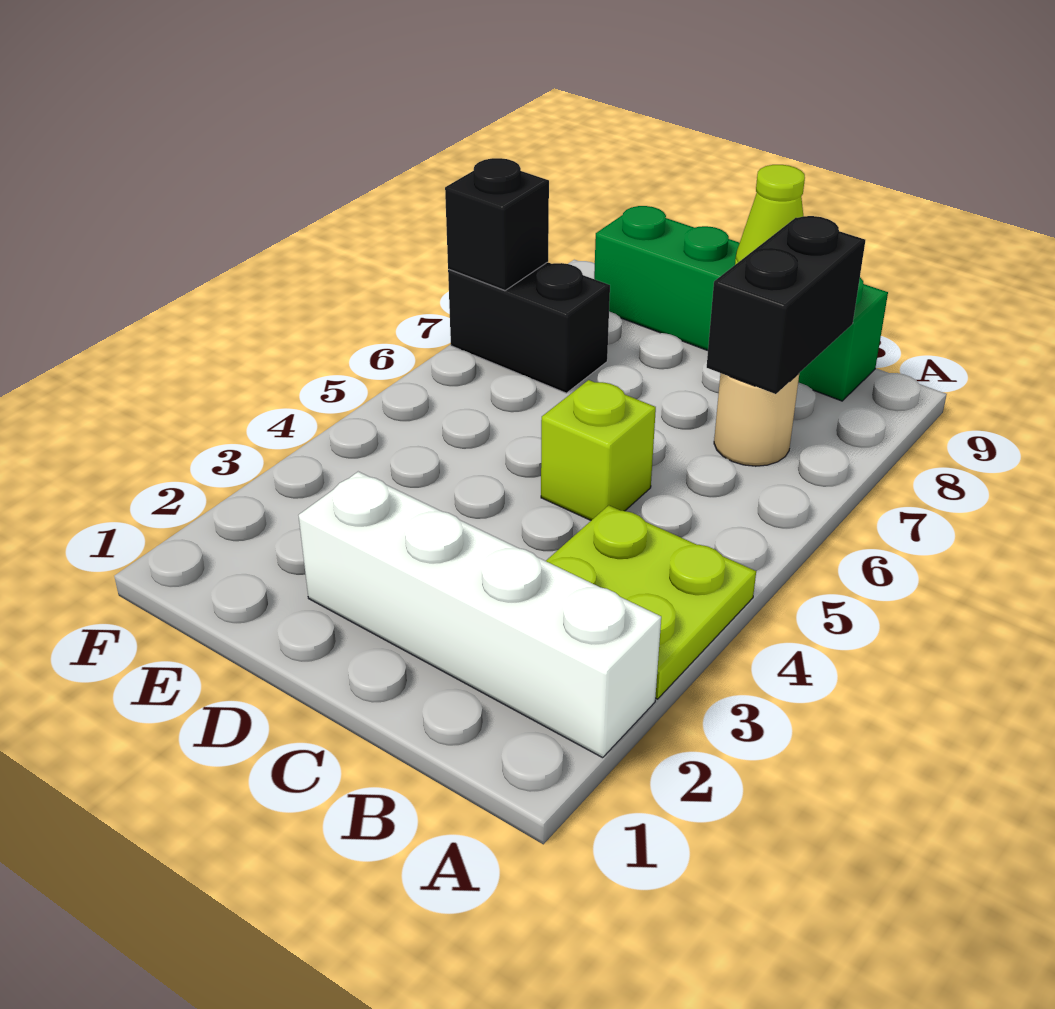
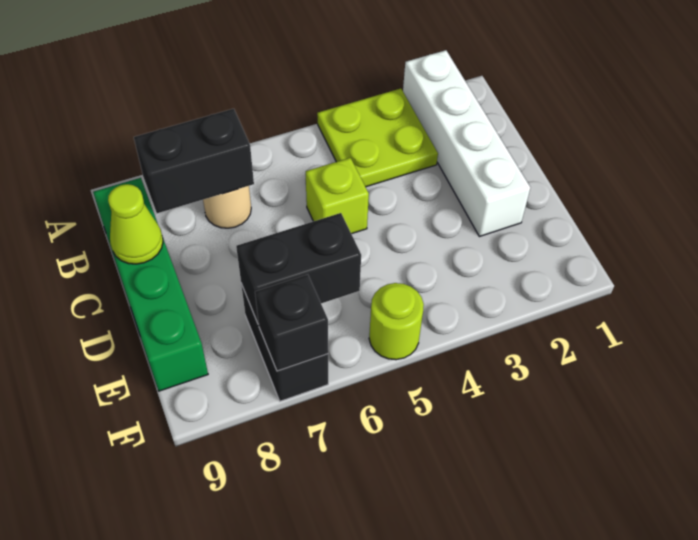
none -> black brick E6:E7 level 2
none -> lime round brick F5 level 1

